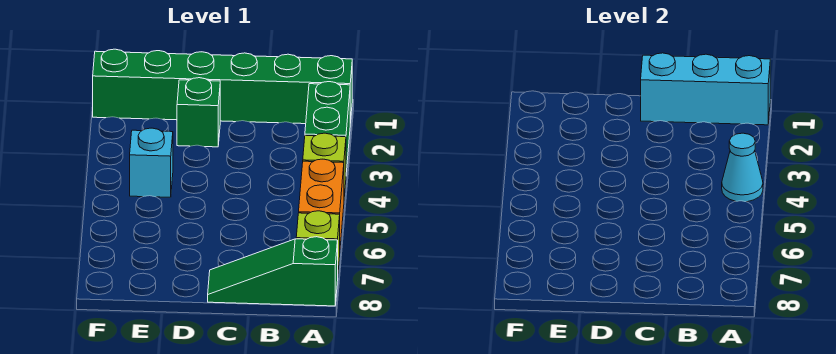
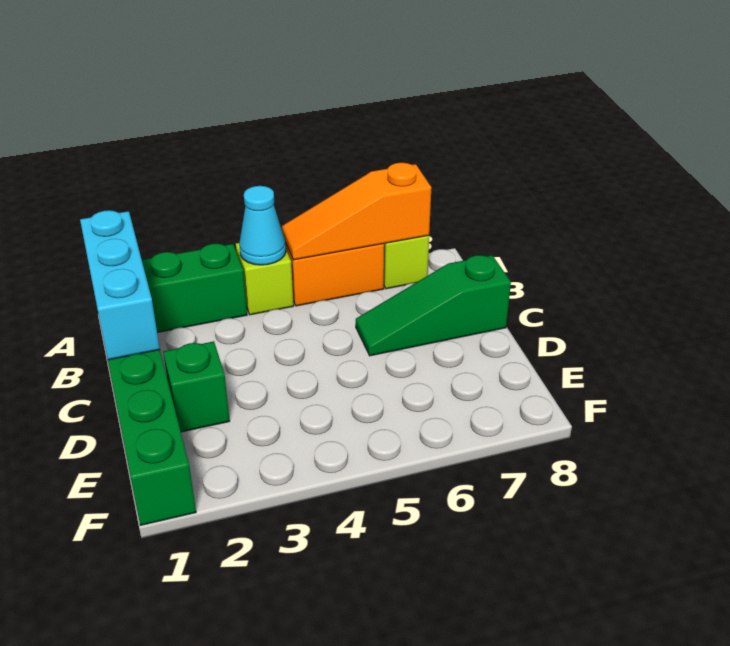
none -> orange slope A5:A7 level 2 top 7
green slope A8:C8 level 1 top A -> green slope C6:C8 level 1 top 8
cyan brick E4 level 1 -> none

